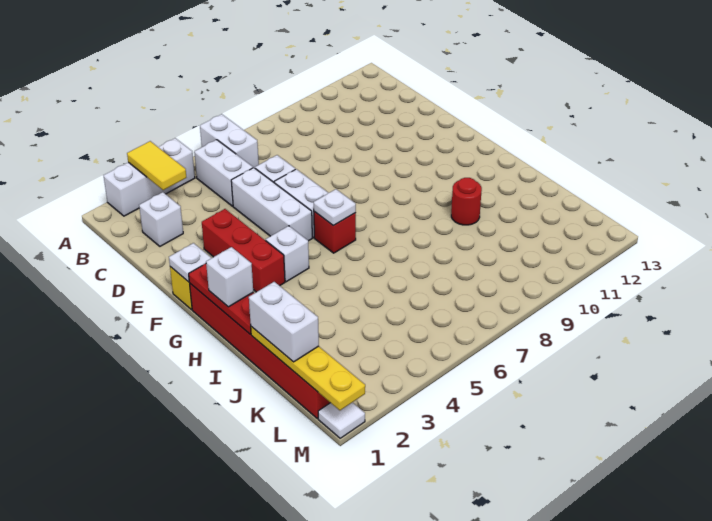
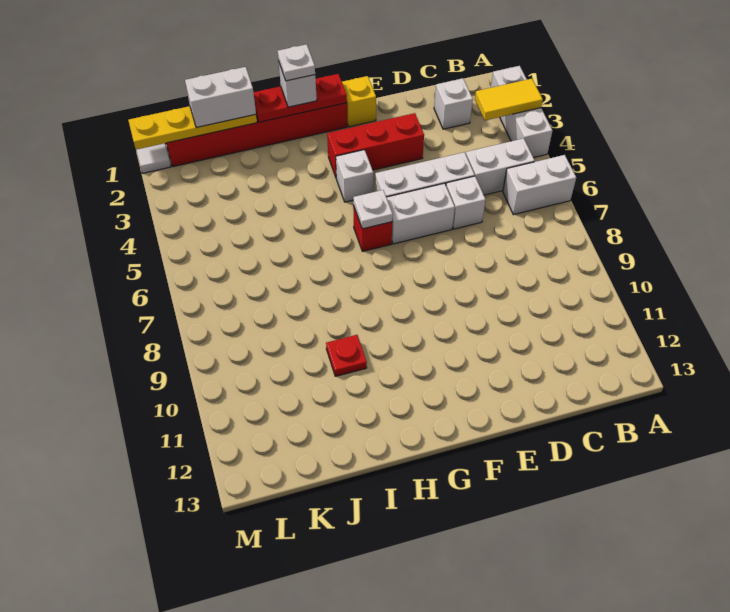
white plate F1 level 2 -> white plate H1 level 4
red round brick I10 level 1 -> red plate I10 level 1

